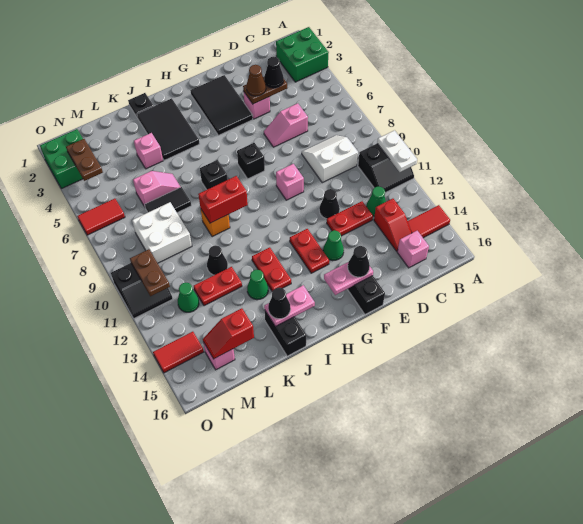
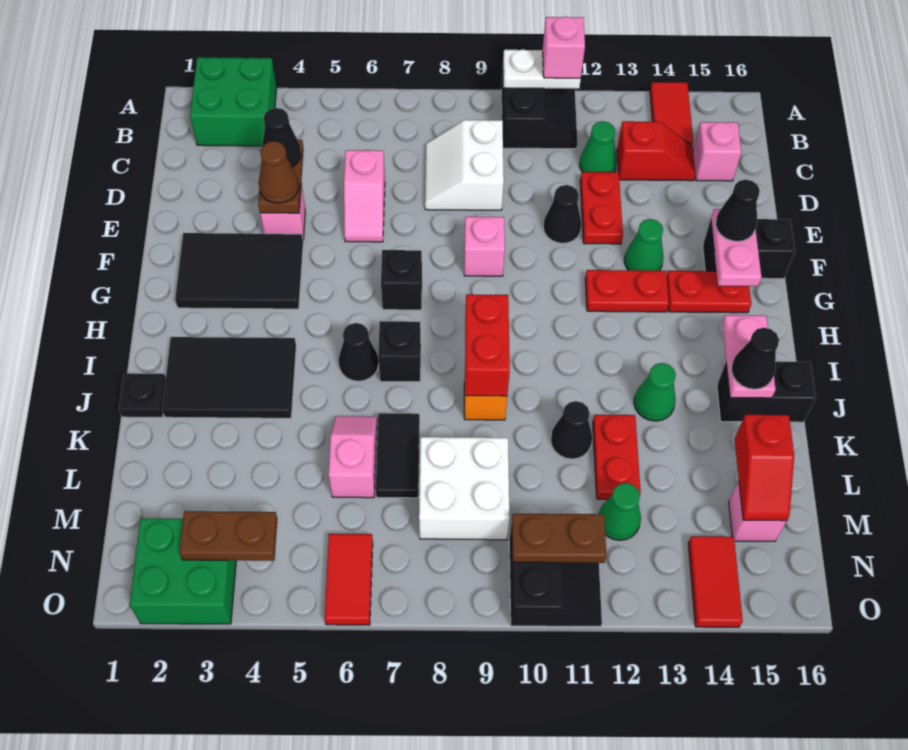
none -> black cone I6 level 1
red plate I12:I13 level 1 -> red plate G14:G15 level 1
pink brick K4 level 1 -> pink brick A11 level 3

